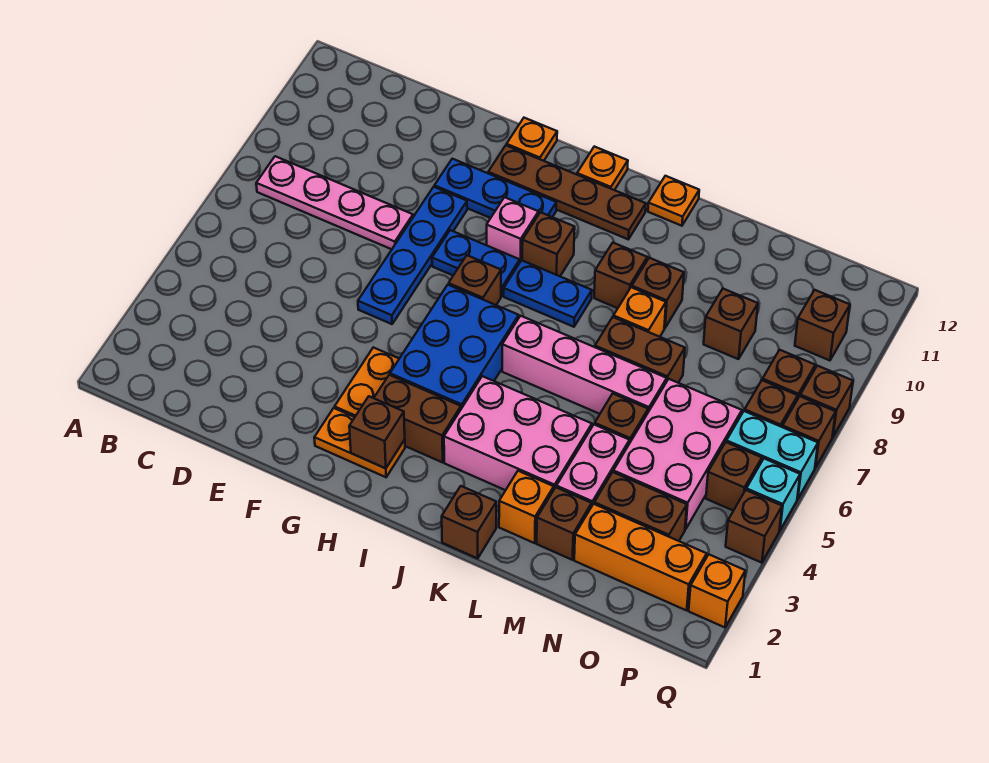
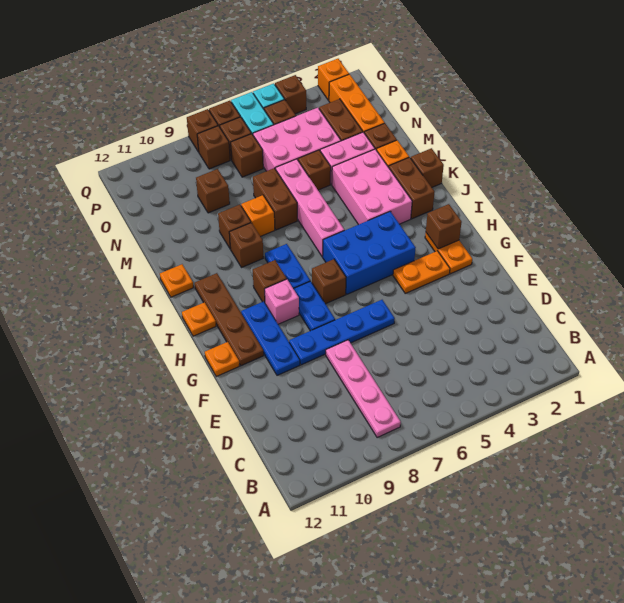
brown brick H3:I3 level 1 -> brown brick J2:K2 level 1
brown brick P10 level 1 -> brown brick O7 level 1

